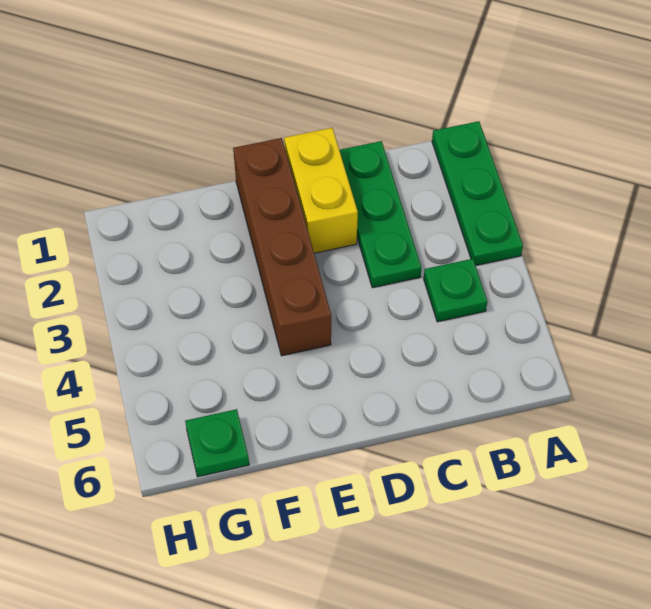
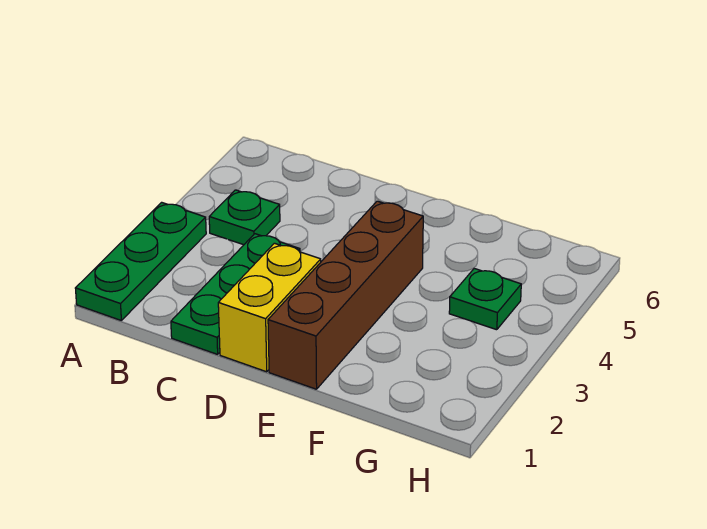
green plate G6 level 1 -> green plate G4 level 1

